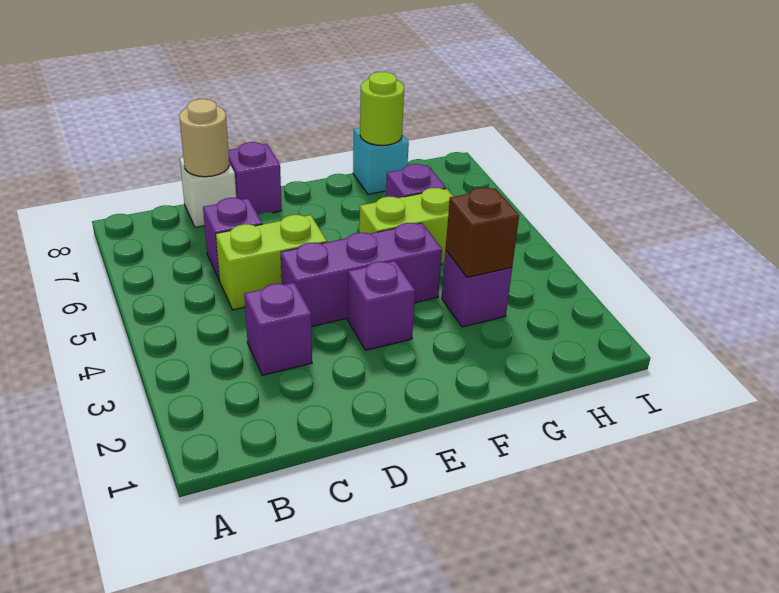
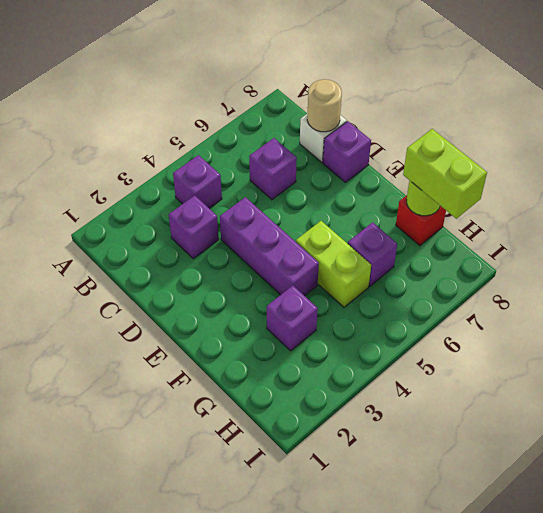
lime brick C5:D5 level 1 -> lime brick G8:H8 level 3
purple brick E3 level 1 -> purple brick B4 level 1
brown brick G3 level 2 -> none
cyan brick G8 level 1 -> red brick G8 level 1

